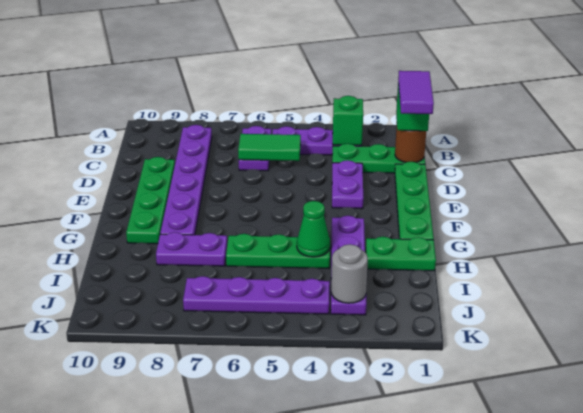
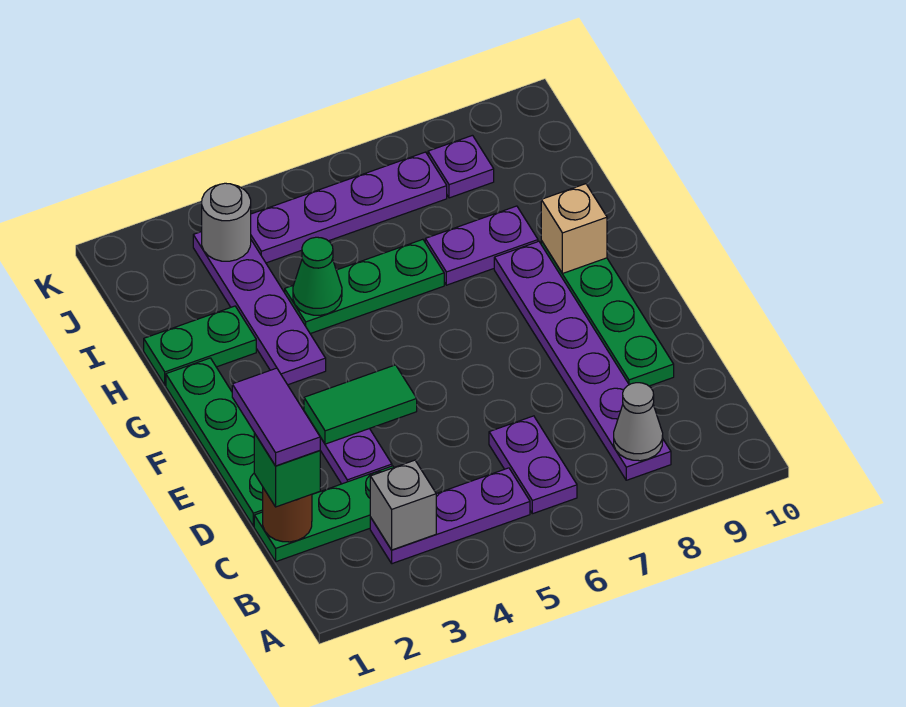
green brick B3 level 2 -> grey brick B3 level 2
none -> grey cone B8 level 2
green tile C5:C6 level 2 -> green tile E3:E4 level 2
none -> tan brick G9 level 2
none -> purple plate J8 level 1

